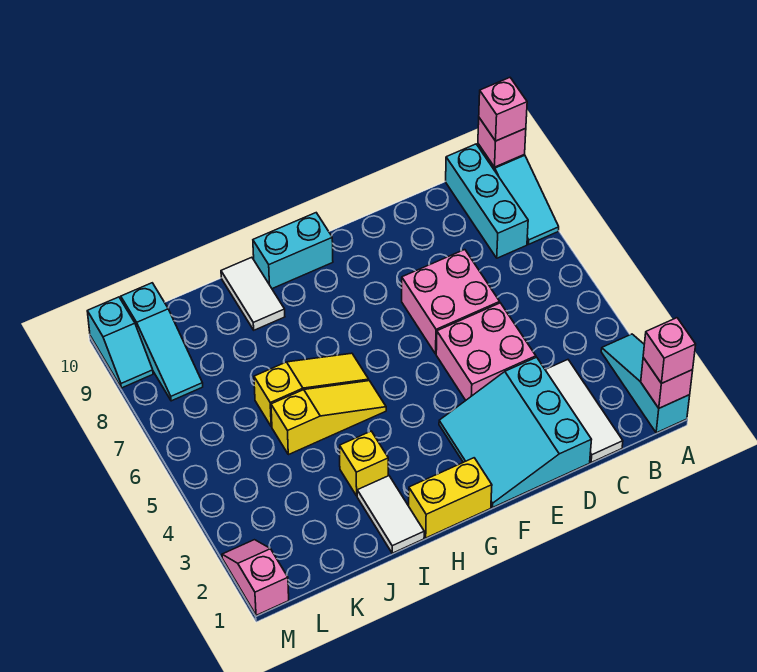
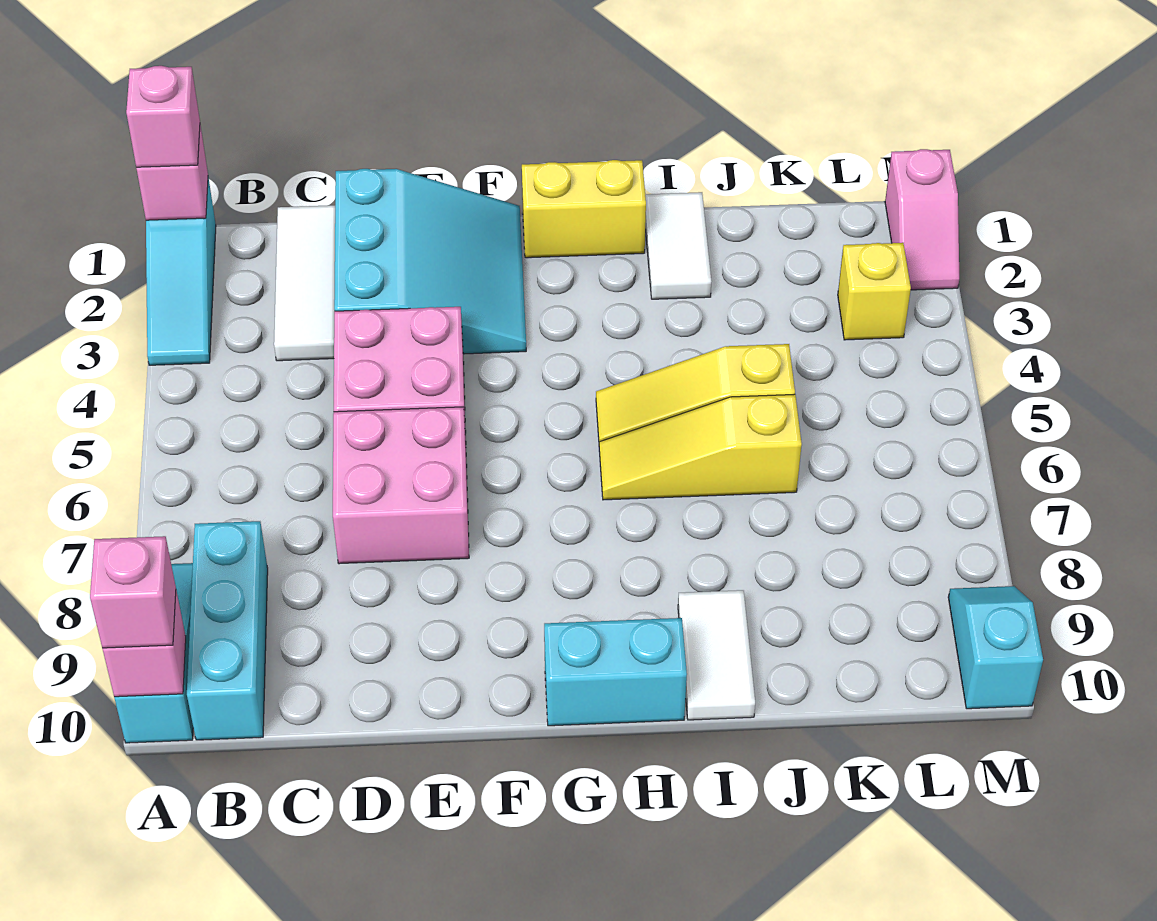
yellow brick I3 level 1 -> yellow brick L3 level 1
cyan slope L8:L10 level 1 top 10 -> none

